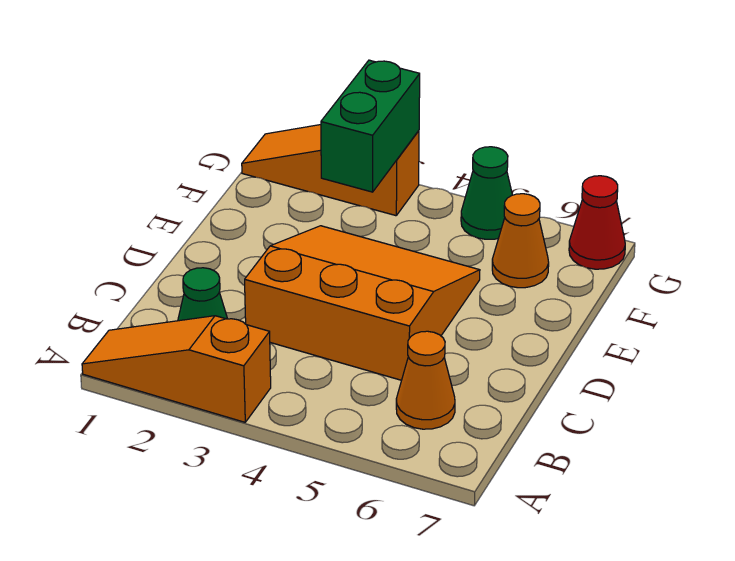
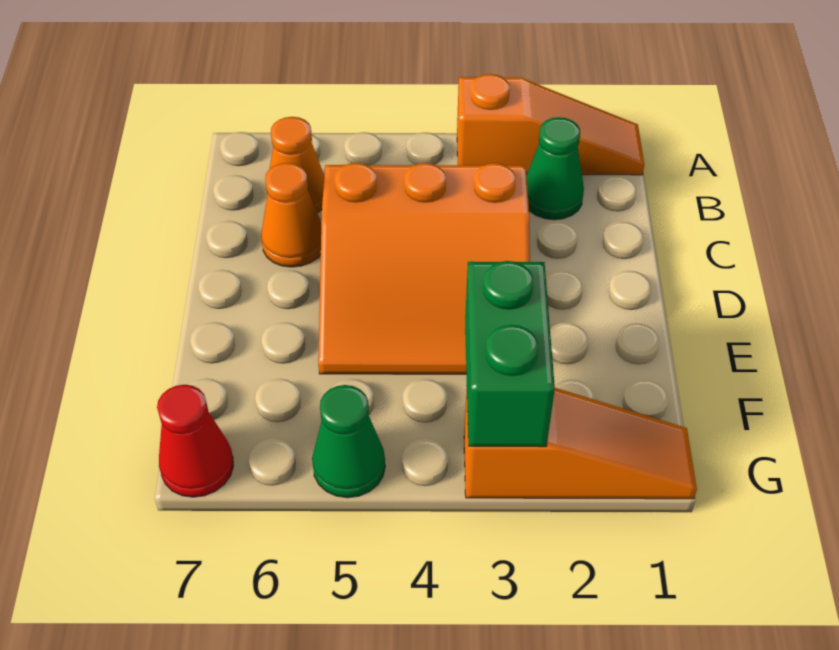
orange cone F6 level 1 -> orange cone C6 level 1

